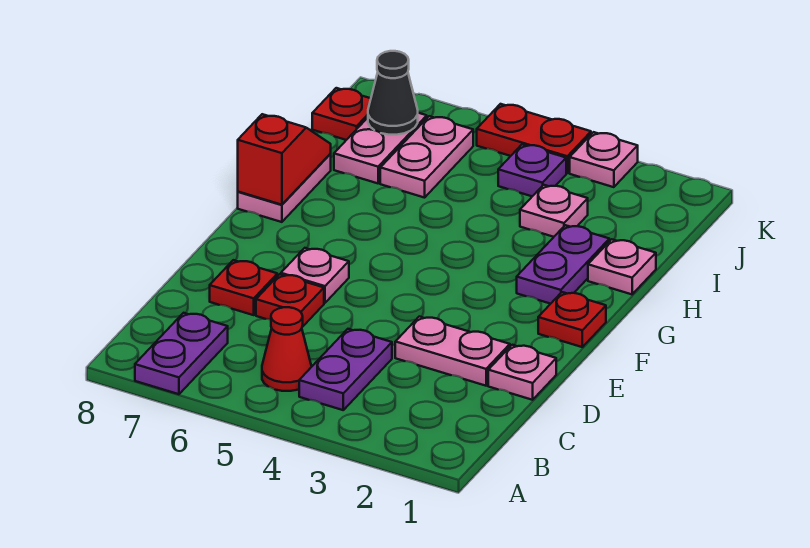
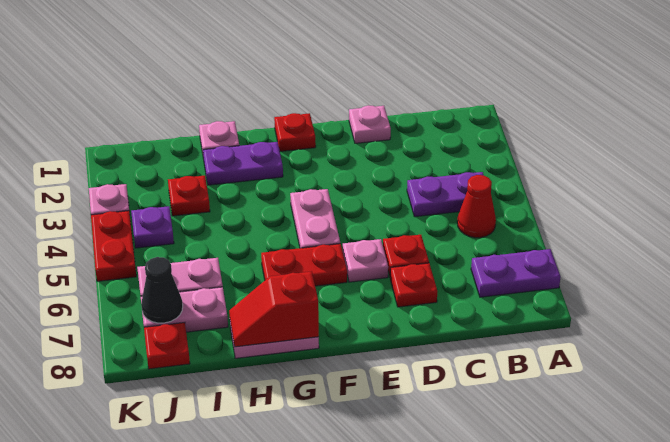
pink plate D2:D3 level 1 -> pink plate F4:F5 level 1
none -> red plate F6:G6 level 1
pink plate I3 level 1 -> red plate I3 level 1

